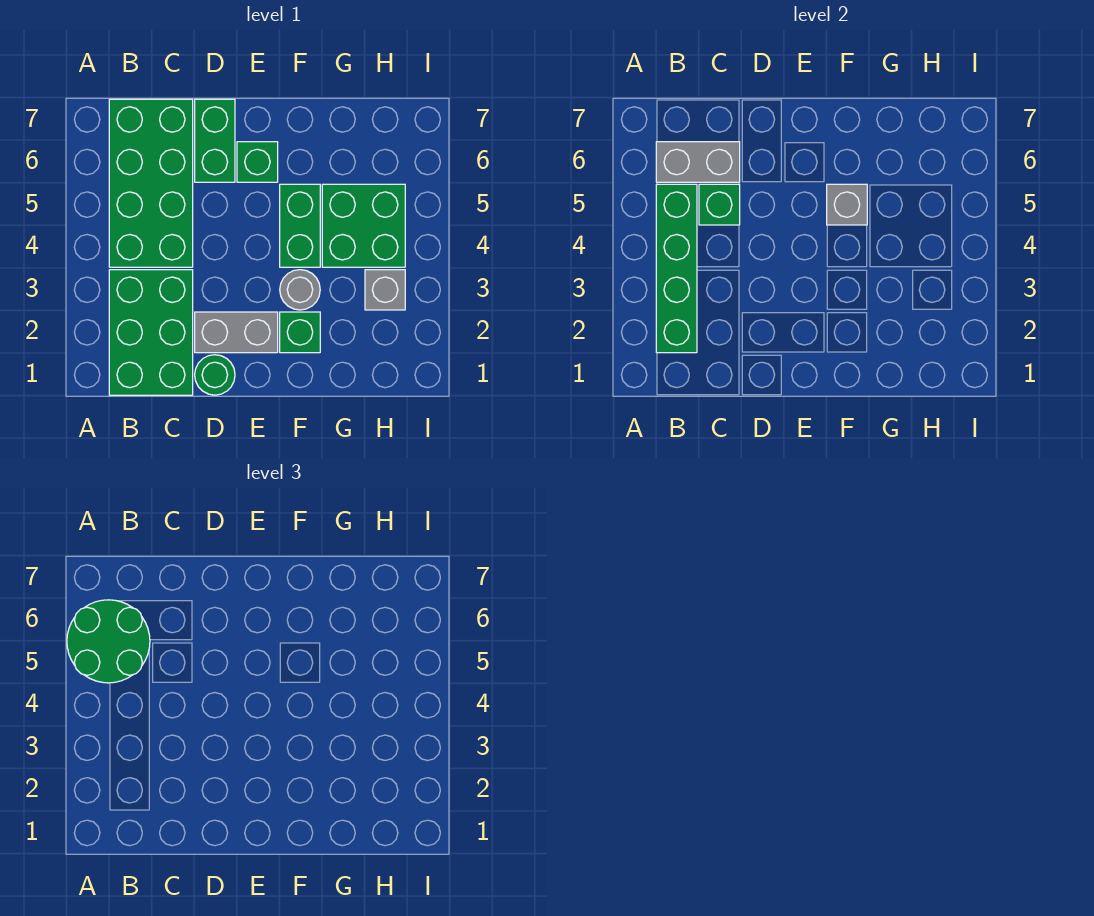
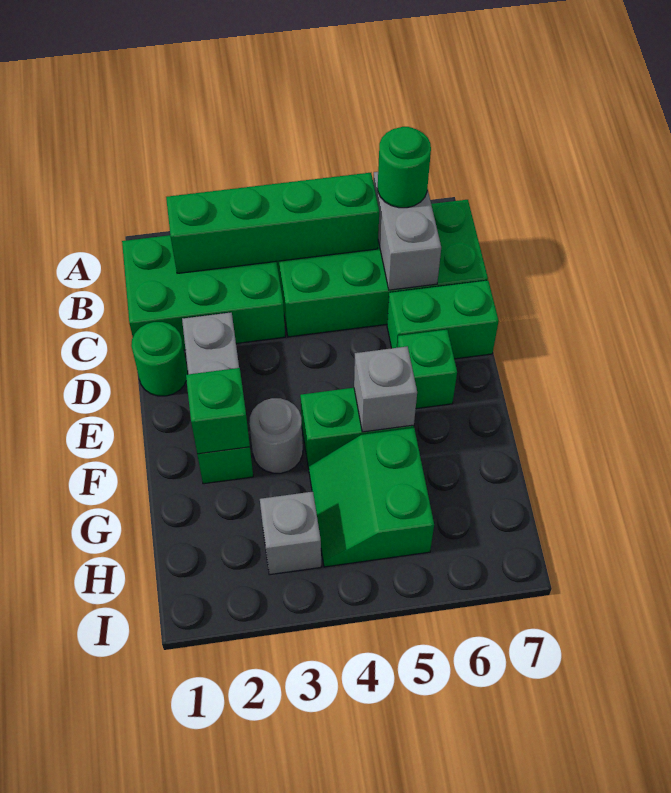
green round brick A5:B6 level 3 -> green round brick B6 level 3
green brick C5 level 2 -> green brick F2 level 2
green brick G4:H5 level 1 -> green slope G4:H5 level 1 top 5

